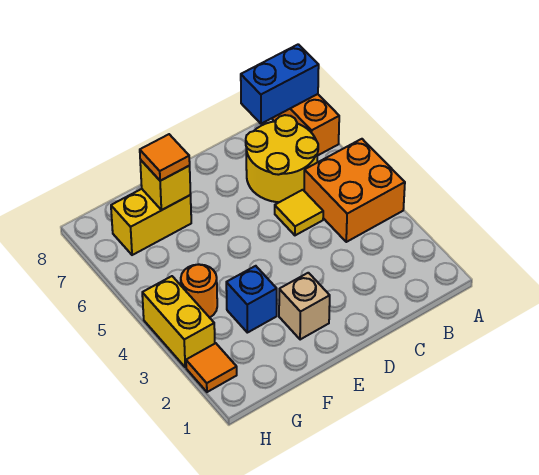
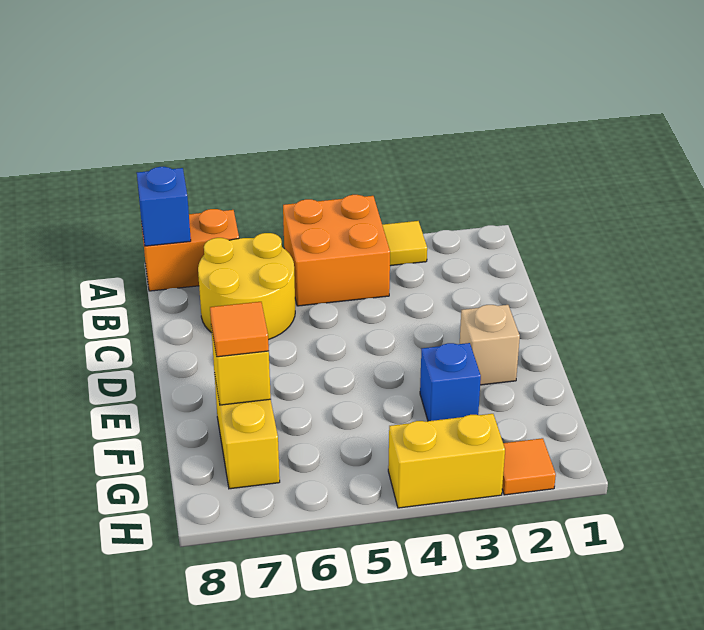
blue brick A8:B8 level 2 -> blue brick A8 level 2
yellow tile C5 level 1 -> yellow tile A3 level 1
orange round brick G4 level 1 -> none

